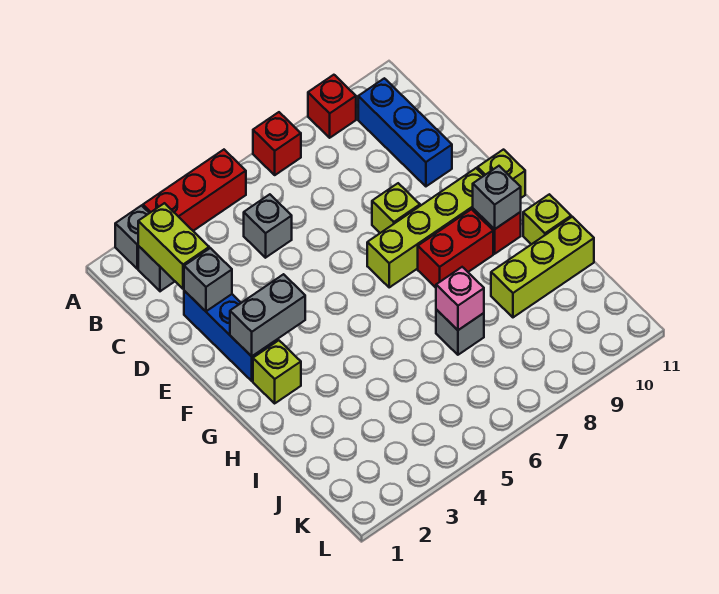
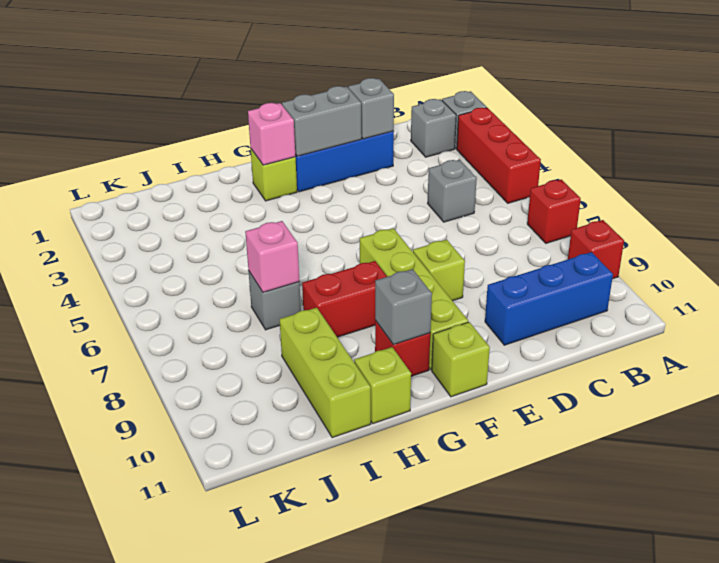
lime brick B2:C2 level 2 -> none
grey brick F2:F3 level 2 -> grey brick E2:F2 level 2
none -> pink brick G2 level 2
red brick G8:G9 level 1 -> red brick G8:H8 level 1

